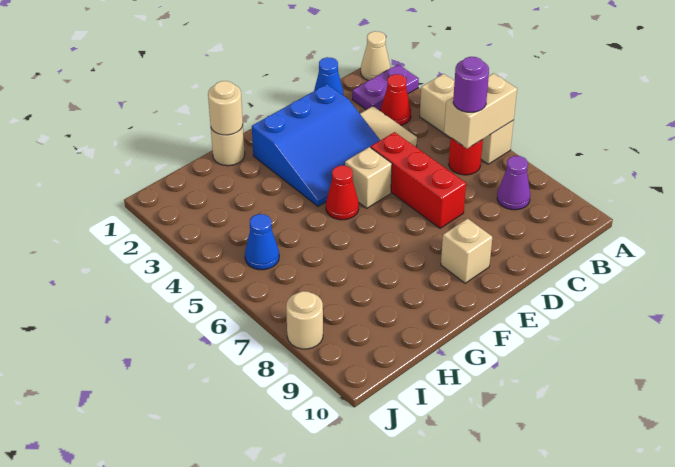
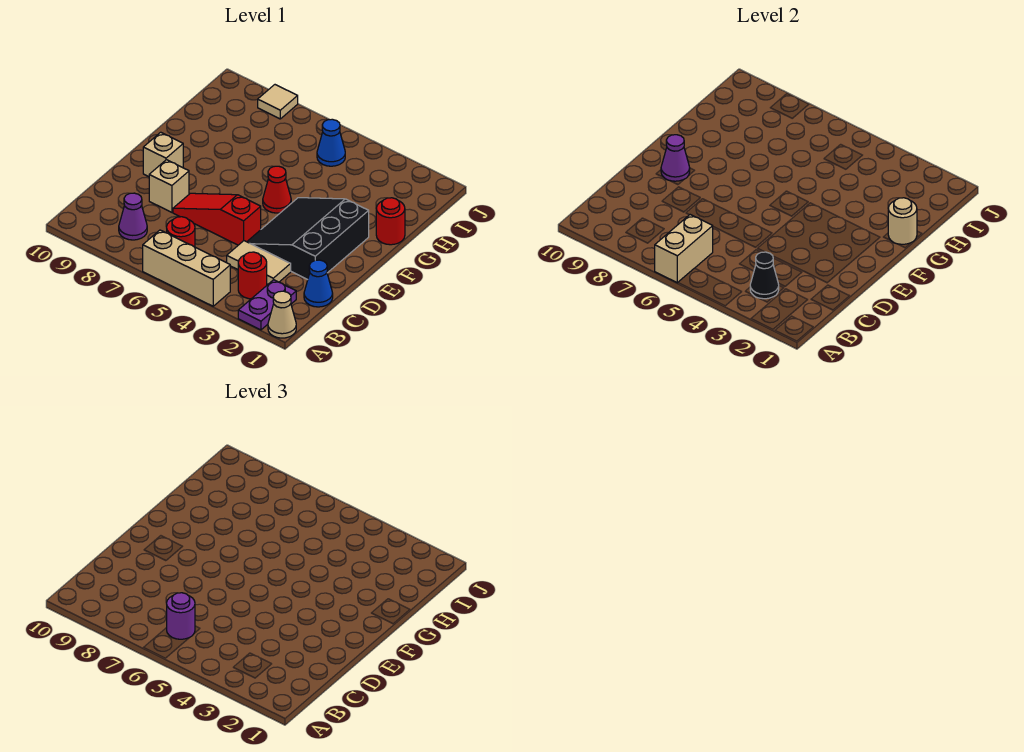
red cone B3 level 1 -> red round brick B3 level 1
none -> black cone B3 level 2
blue slope D2:F4 level 1 top 2 -> black slope D2:F4 level 1 top 2
red brick D5:D7 level 1 -> red slope D5:D7 level 1 top 5
tan brick E5 level 1 -> tan brick D8 level 1
none -> purple cone E9 level 2
tan round brick G1 level 1 -> red round brick G1 level 1
tan round brick J8 level 1 -> tan tile J8 level 1

